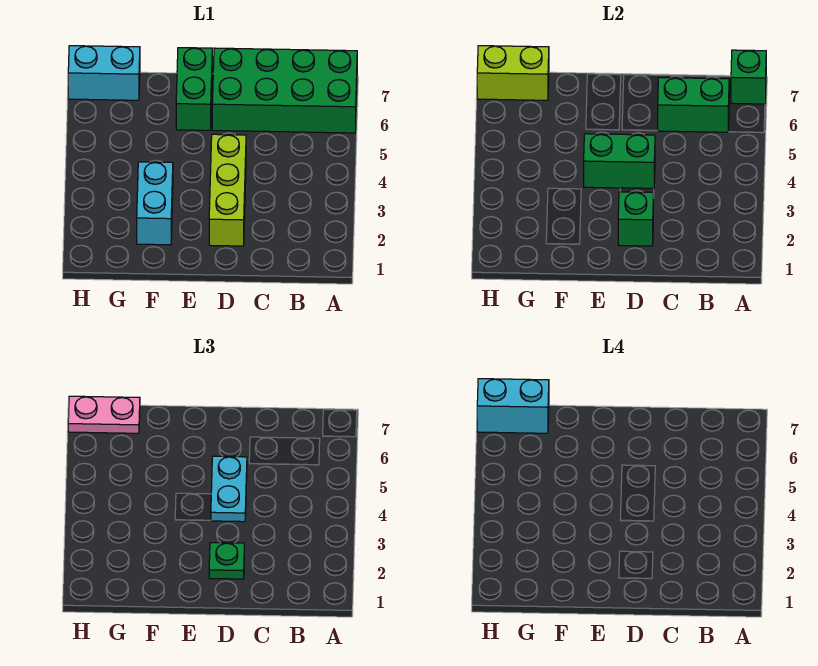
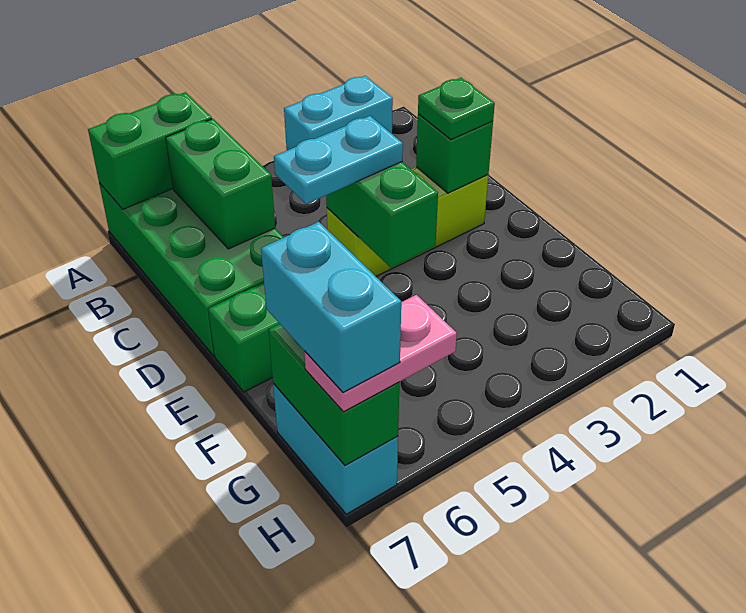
green brick A7 level 2 -> green brick A6:A7 level 2
cyan brick F2:F3 level 1 -> cyan brick A2:A3 level 1
lime brick G7:H7 level 2 -> green brick G7:H7 level 2
pink plate G7:H7 level 3 -> pink plate H6:H7 level 3

